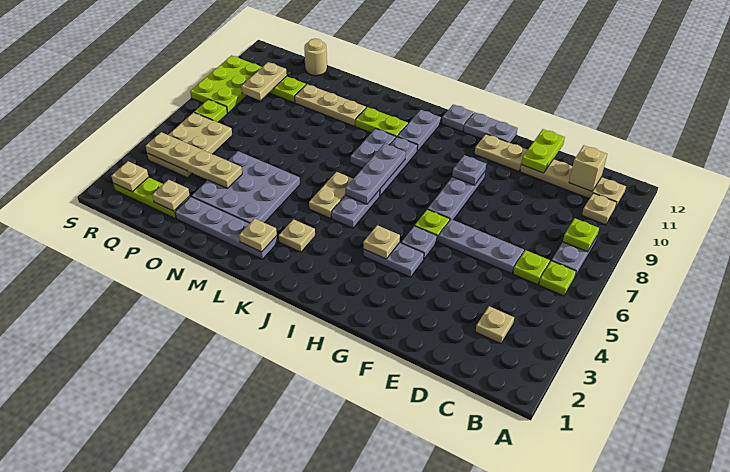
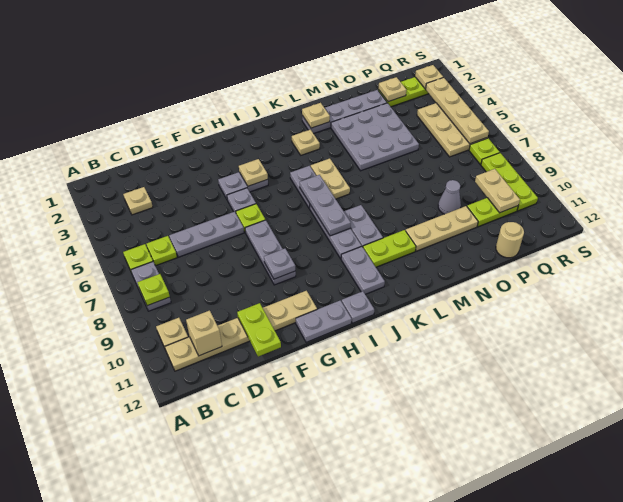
tan plate O4:R4 level 2 -> tan plate R3:R6 level 2
none -> grey cone O9 level 1
lime plate R8:S10 level 1 -> lime plate R8:R10 level 1

